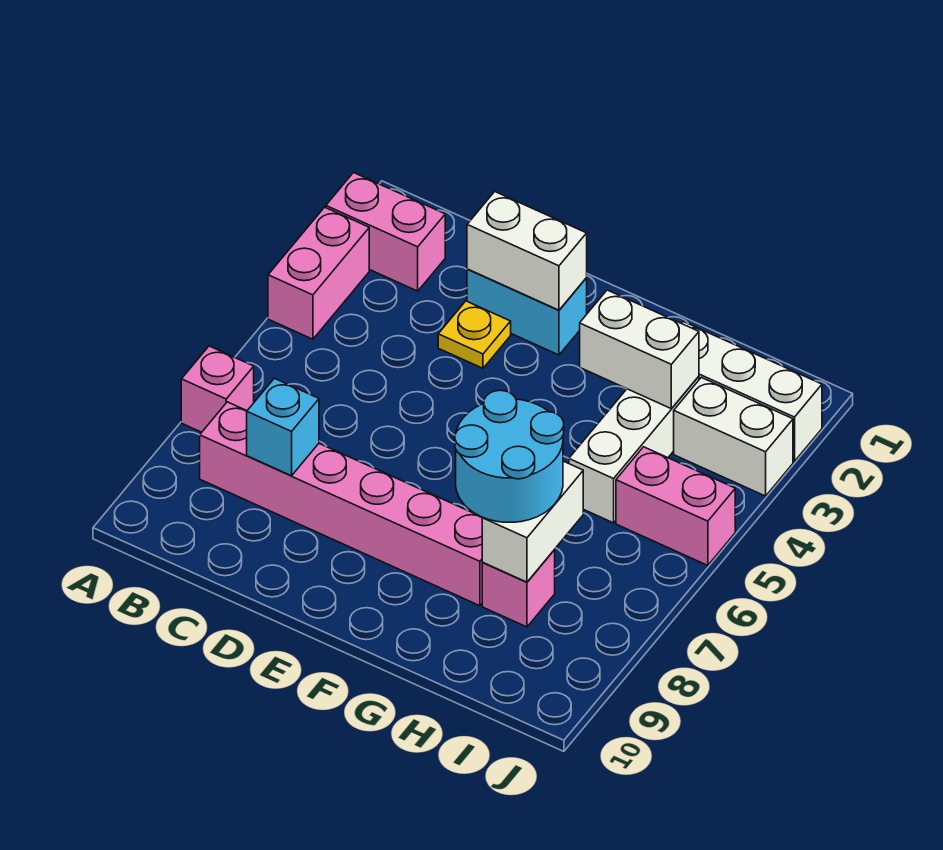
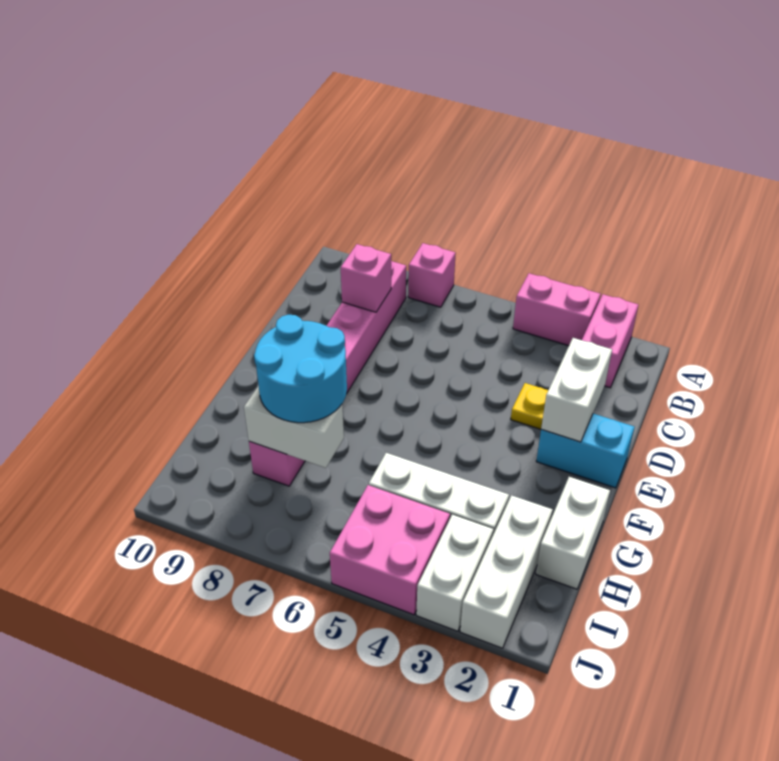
cyan brick C8 level 2 -> pink brick C8 level 2
cyan brick D2:E2 level 1 -> cyan brick E1:E2 level 1
white brick G3:H3 level 2 -> white brick G1:H1 level 1
pink brick I5:J5 level 1 -> pink brick I4:J5 level 1

